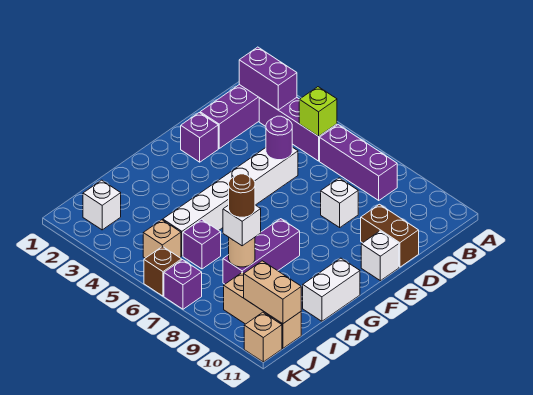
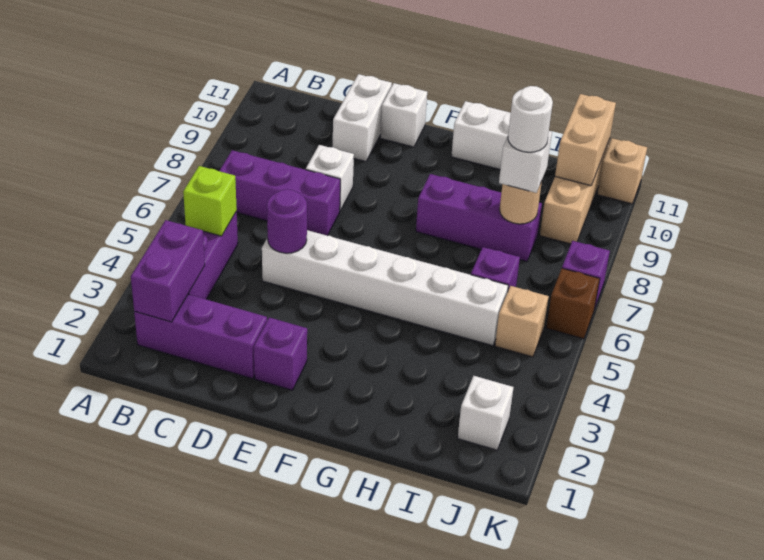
purple brick B6:B8 level 1 -> purple brick B7:D7 level 1
brown brick D10:D11 level 1 -> white brick D10:D11 level 1
brown round brick I8 level 4 -> white round brick I8 level 4

